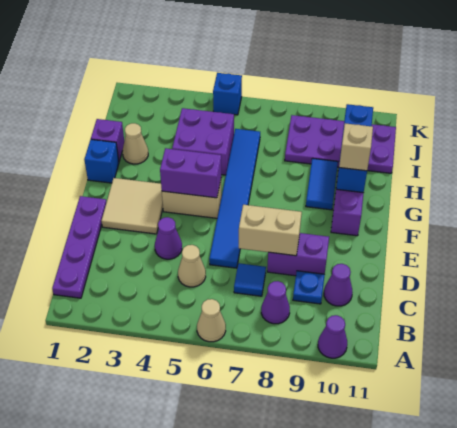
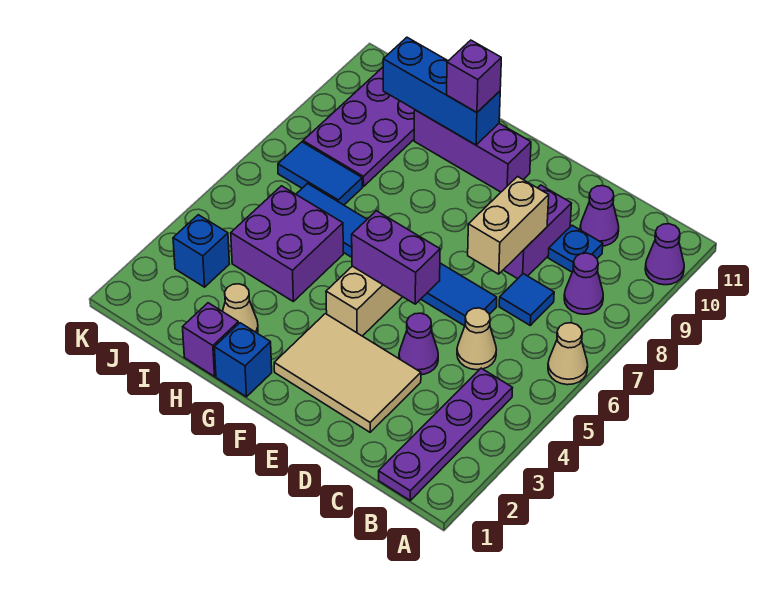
purple plate B1:E1 level 1 -> purple plate B1:B4 level 1
tan tile E2:F3 level 1 -> tan tile D2:F3 level 1
purple brick F4:F5 level 2 -> purple brick E5:F5 level 2
blue tile G9:H9 level 1 -> blue tile I7:J7 level 1
tan brick G10 level 3 -> purple brick G10 level 3
blue brick K5 level 1 -> blue brick J3 level 1

